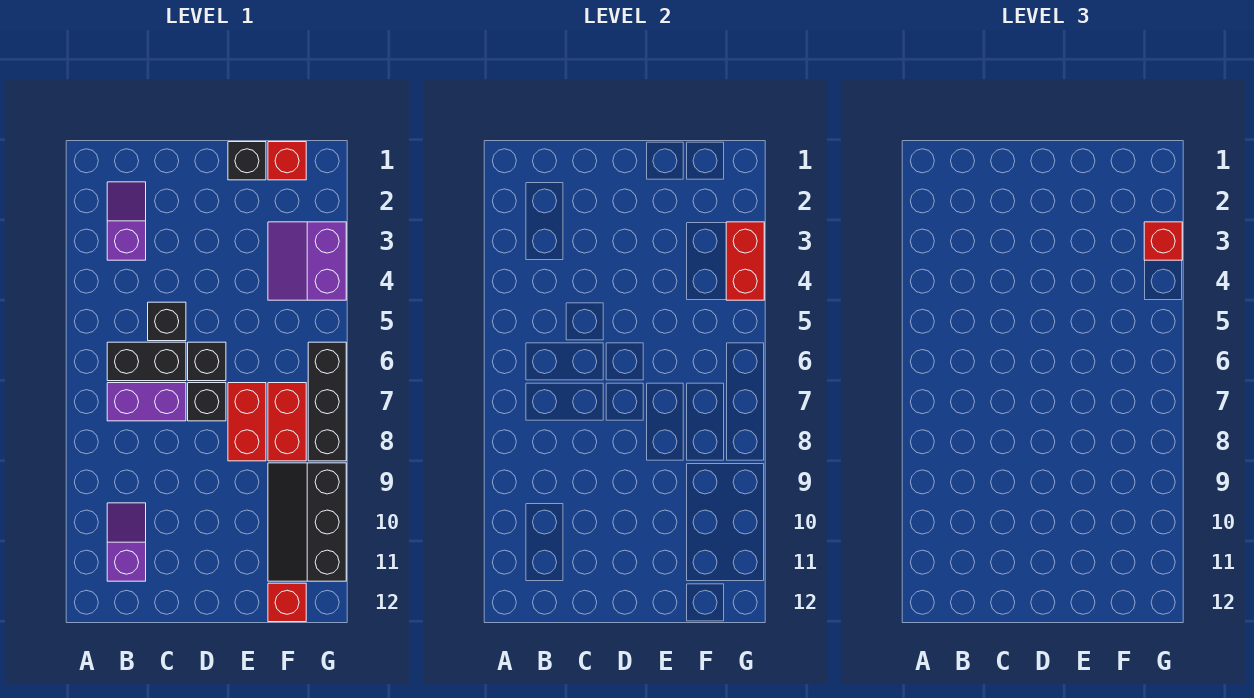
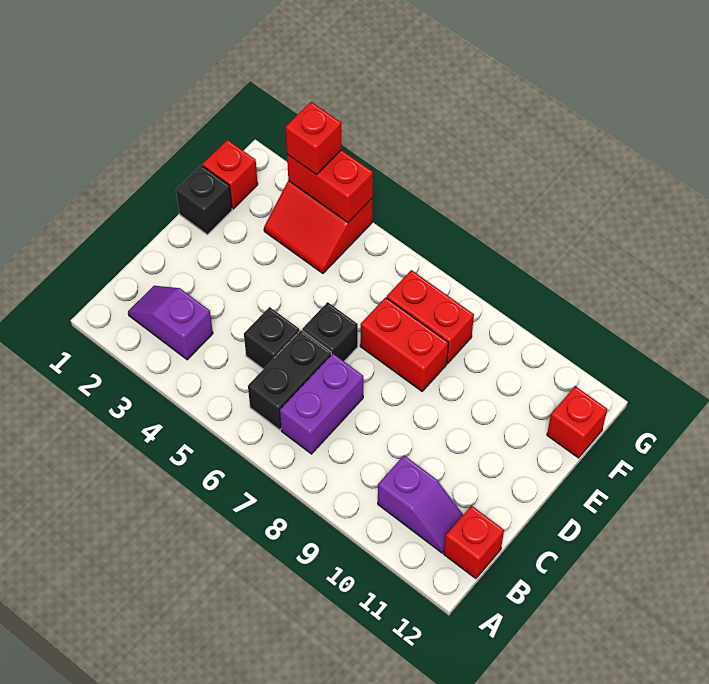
purple slope B10:B11 level 1 top 11 -> purple slope B10:B11 level 1 top 10
none -> red brick B12 level 1
black brick D7 level 1 -> none
purple slope F3:G4 level 1 top G -> red slope F3:G4 level 1 top G
black slope F9:G11 level 1 top G -> none
black brick G6:G8 level 1 -> none

